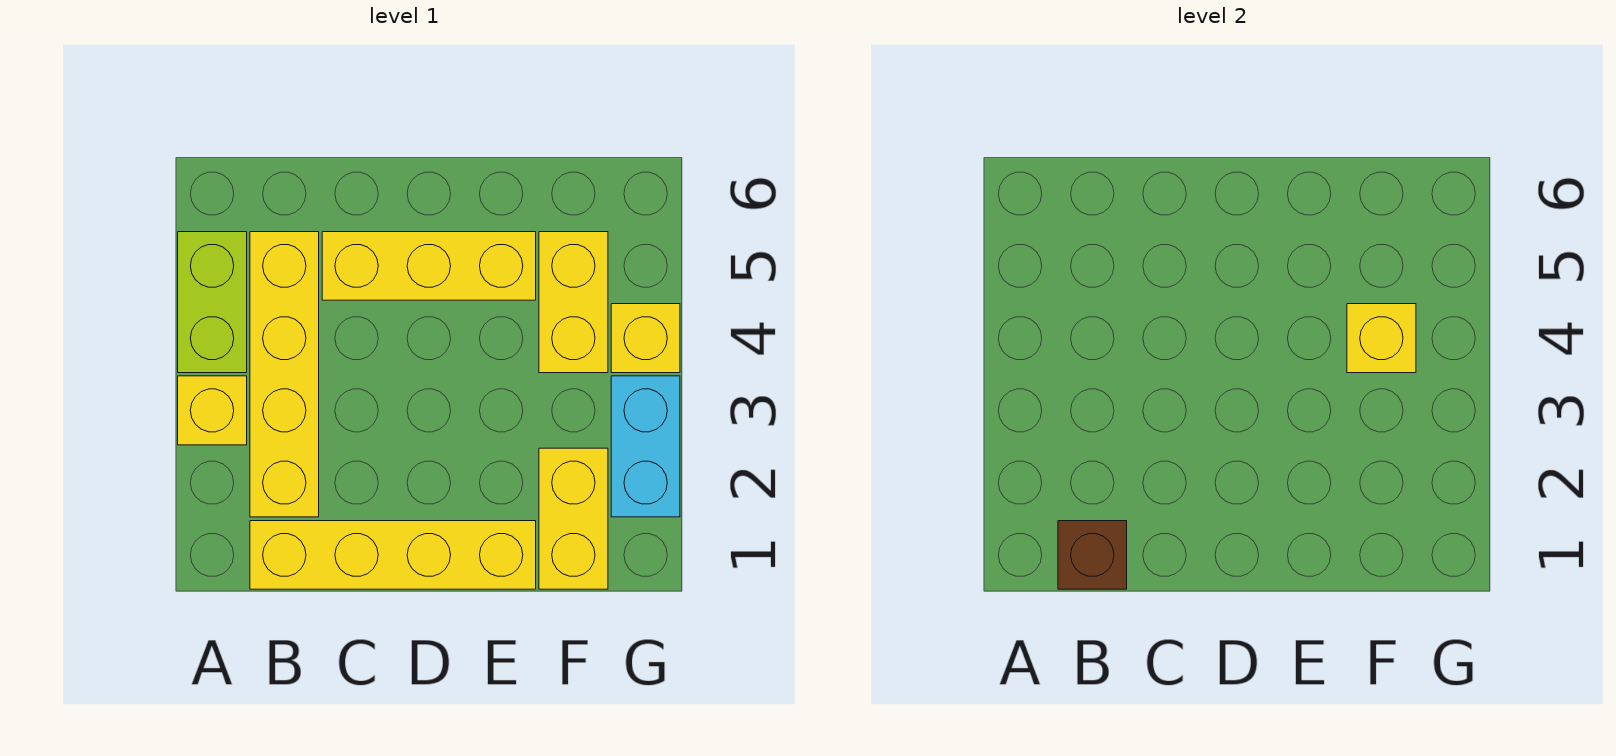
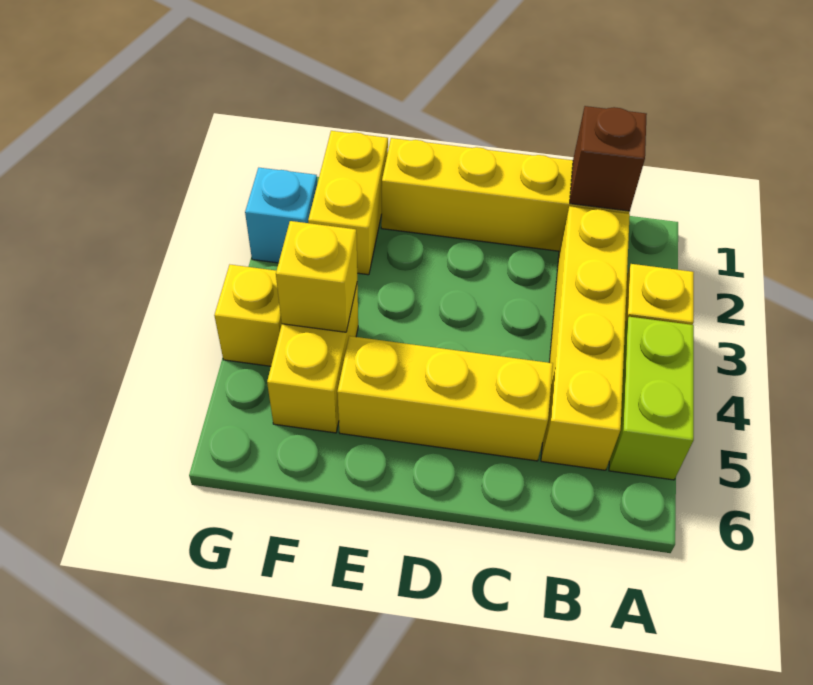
cyan brick G2:G3 level 1 -> cyan brick G2 level 1

